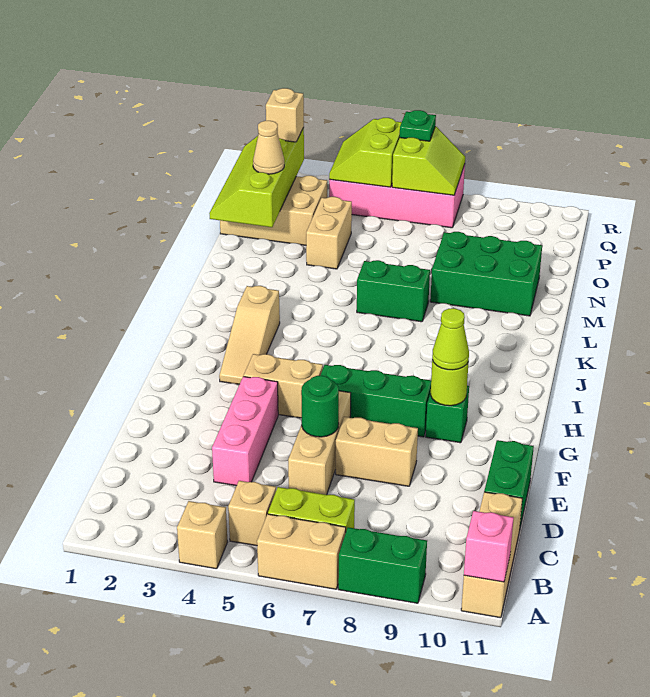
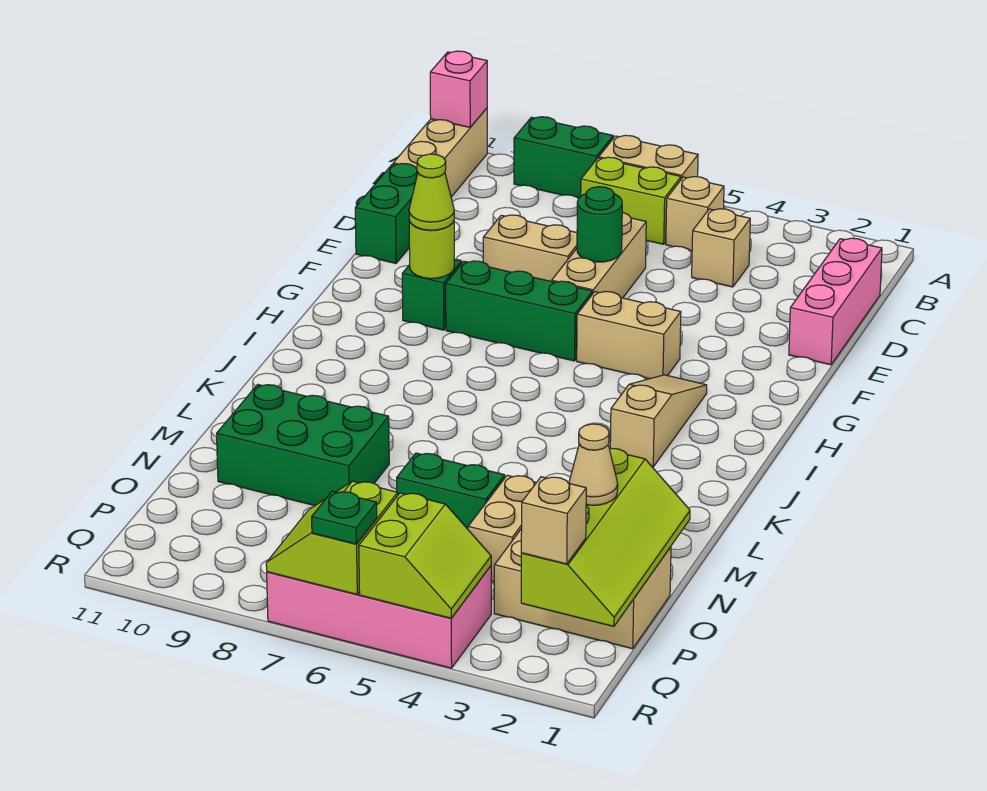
tan brick A4 level 1 -> tan brick C4 level 1
pink brick D4:F4 level 1 -> pink brick C1:E1 level 1
green brick L6:L7 level 1 -> green brick N5:N6 level 1

